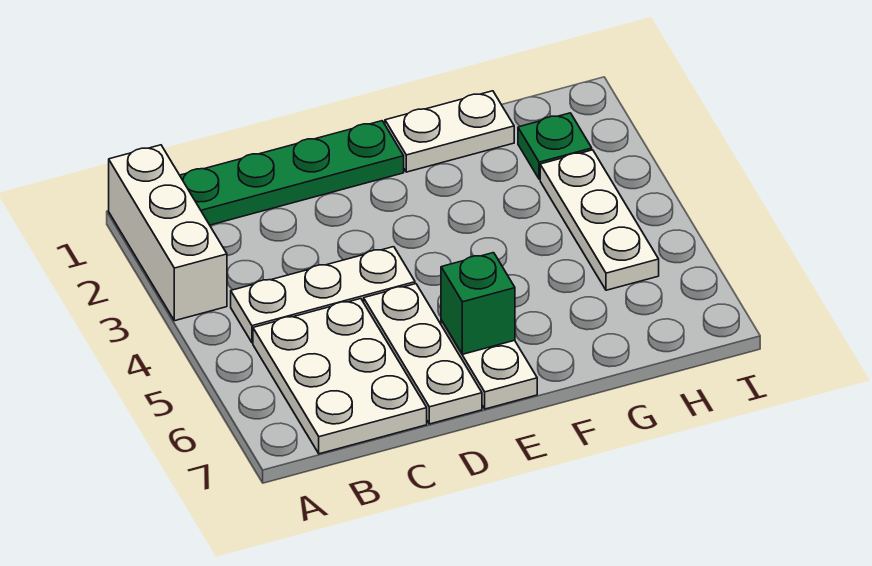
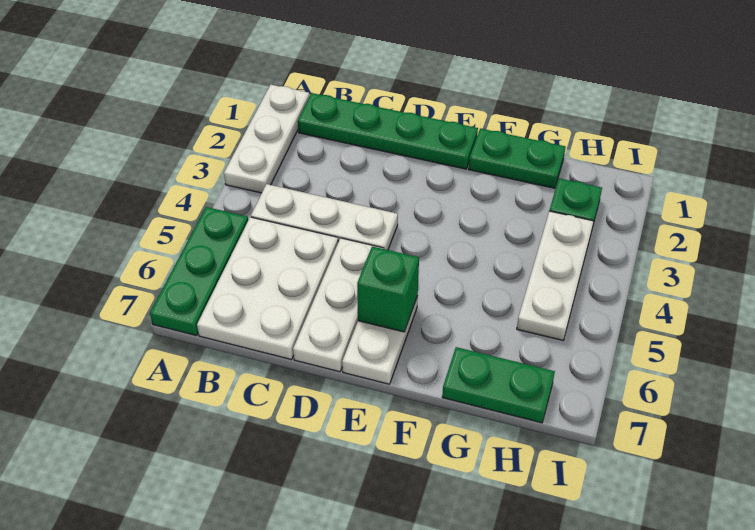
white brick A1:A3 level 1 -> white plate A1:A3 level 1
none -> green plate A5:A7 level 1
white plate F1:G1 level 1 -> green plate F1:G1 level 1
none -> green plate G7:H7 level 1

